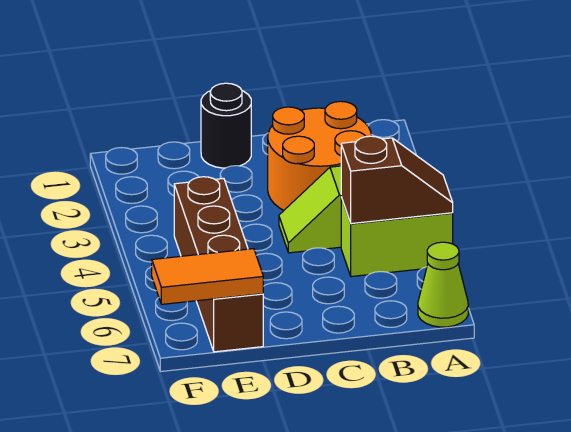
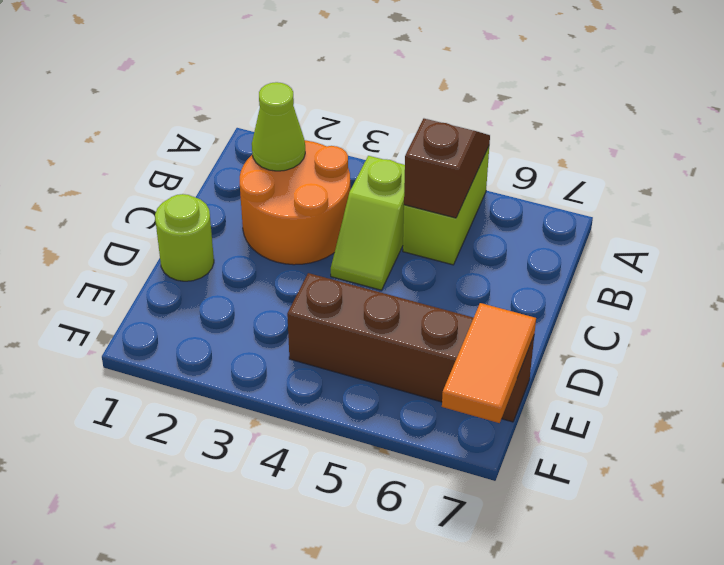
lime cone A7 level 1 -> lime cone B2 level 2
black round brick D1 level 1 -> lime round brick D1 level 1

